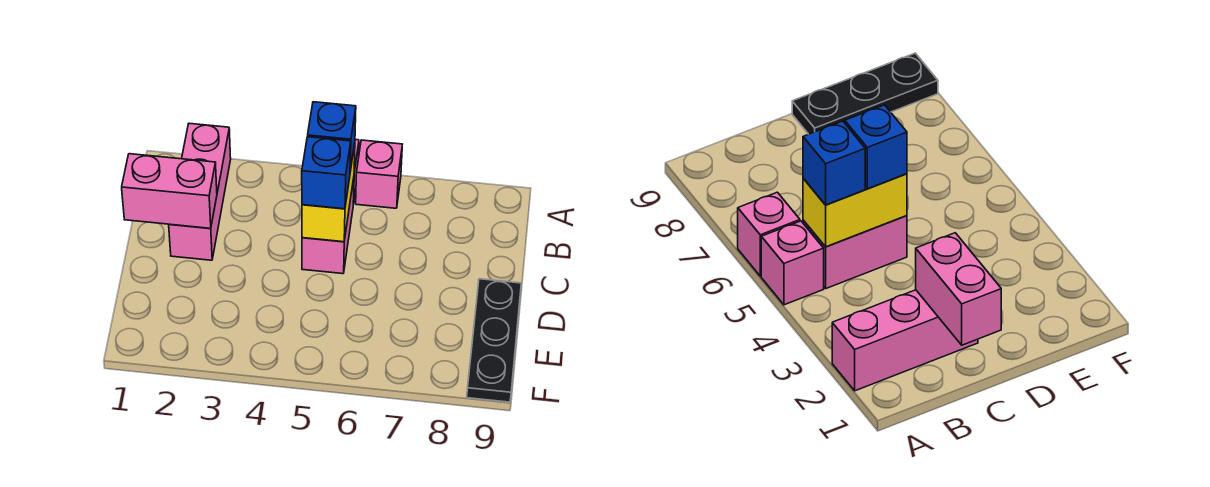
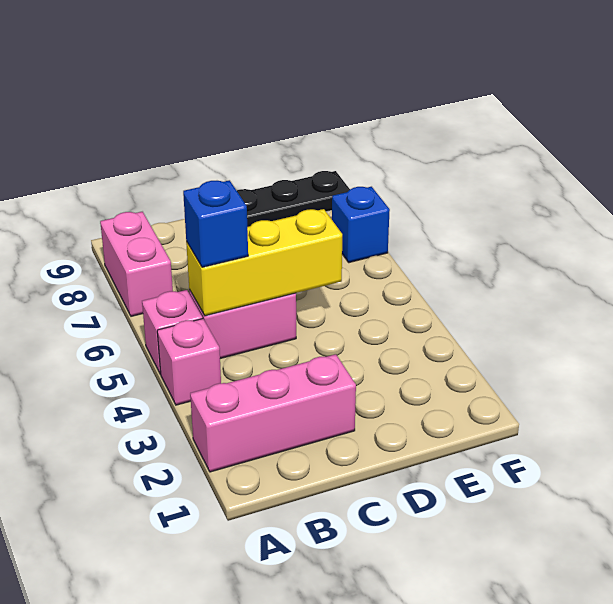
pink brick A6 level 1 -> pink brick A4 level 1
yellow brick B5:C5 level 2 -> yellow brick B5:D5 level 2
pink brick C1:C2 level 2 -> pink brick A7:A8 level 1
blue brick C5 level 3 -> blue brick F7 level 1

